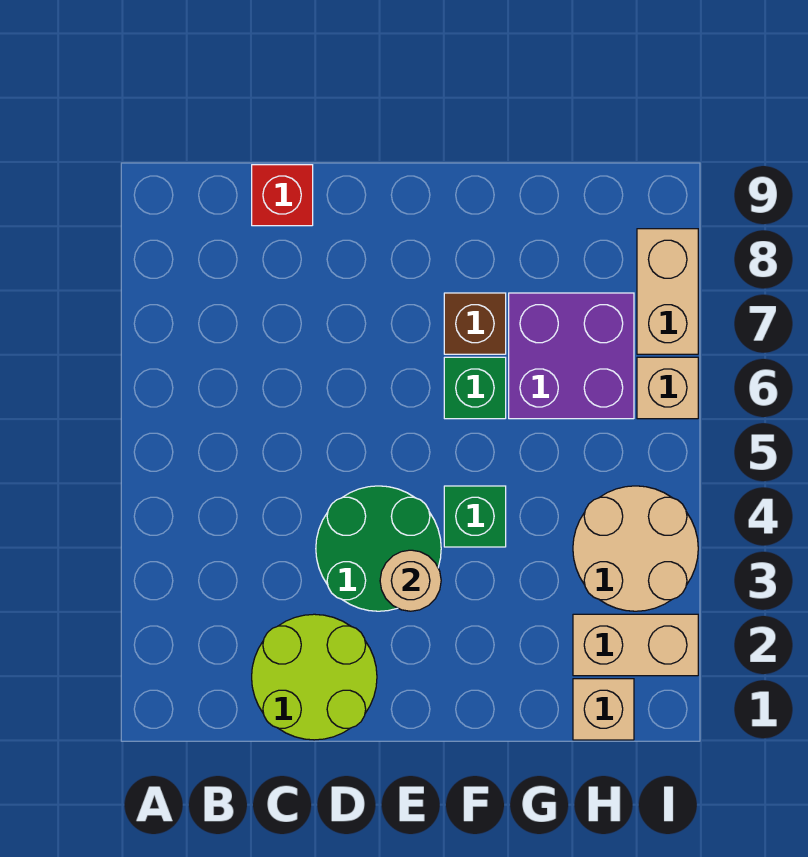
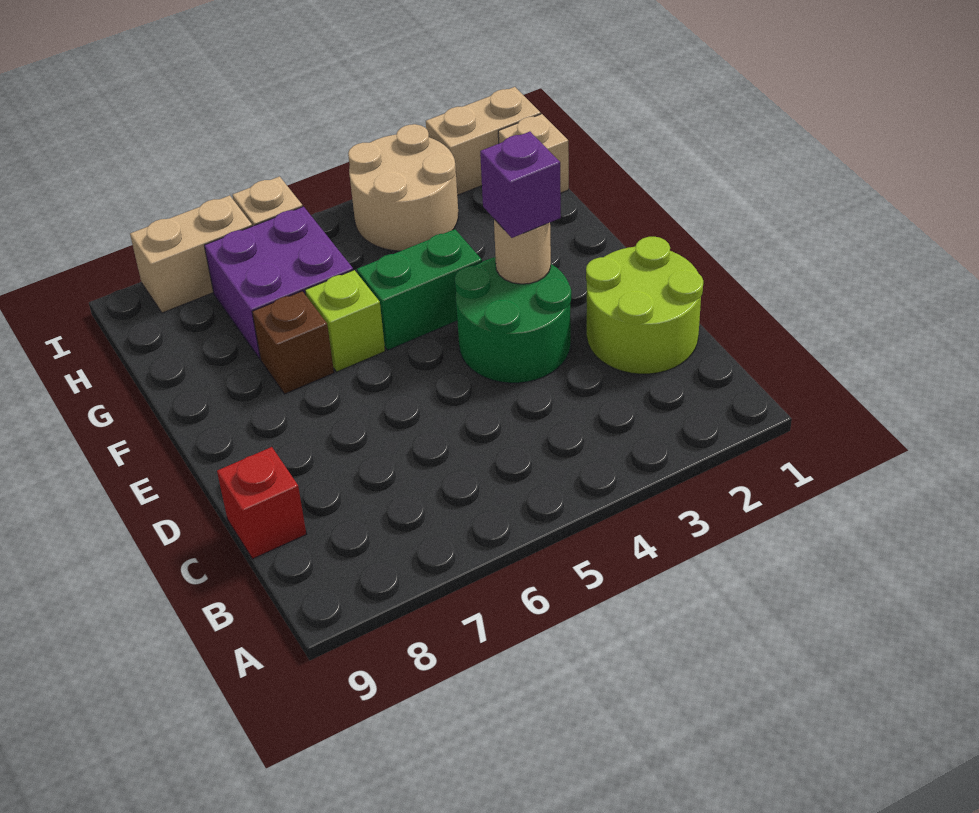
none -> purple brick E3 level 3
green brick F4 level 1 -> green brick F4:F5 level 1
green brick F6 level 1 -> lime brick F6 level 1
tan brick H2:I2 level 1 -> tan brick I1:I2 level 1

